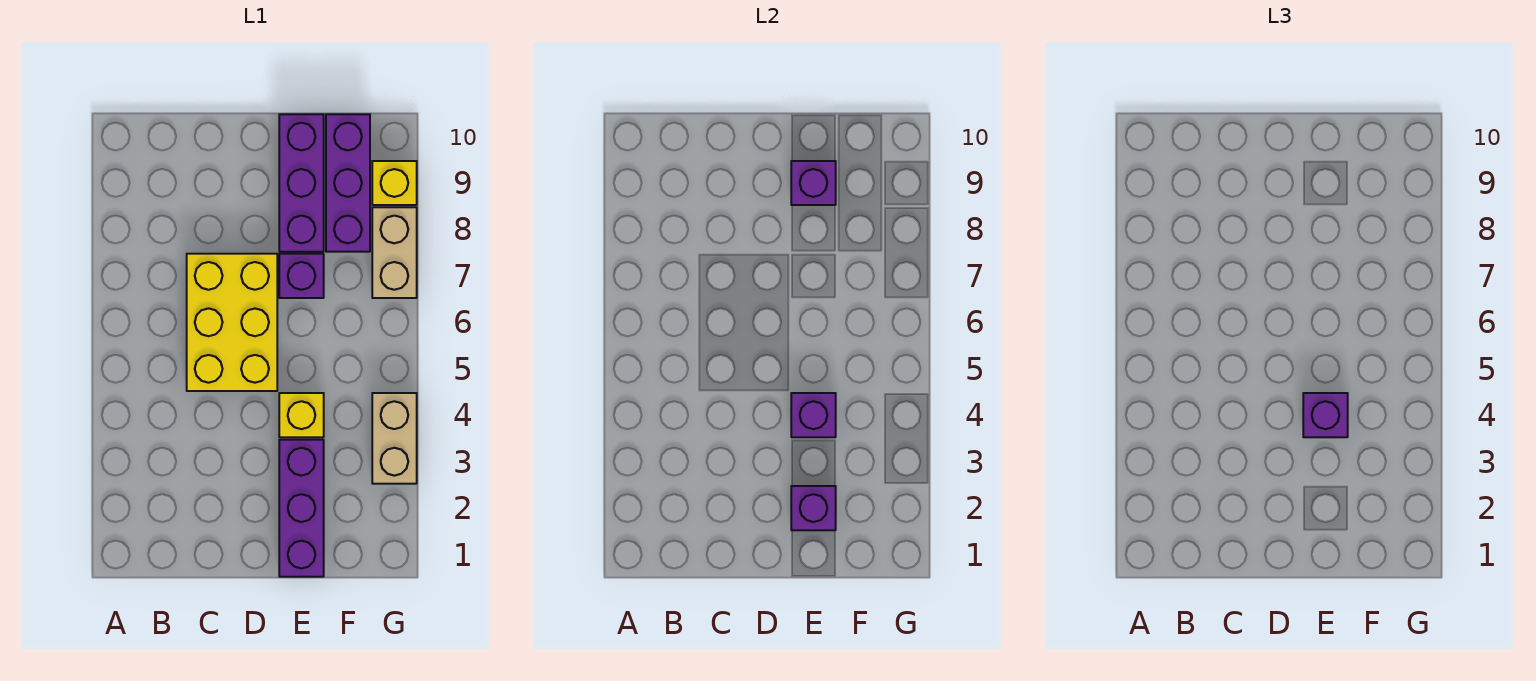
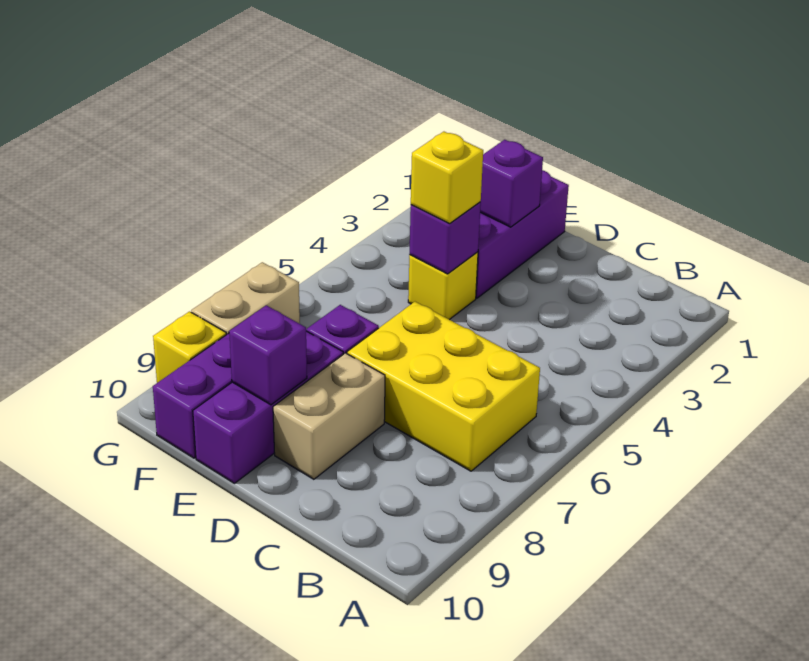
yellow brick C5:D7 level 1 -> yellow brick B6:D7 level 1
purple brick E4 level 3 -> yellow brick E4 level 3
tan brick G3:G4 level 1 -> tan brick D8:D9 level 1

